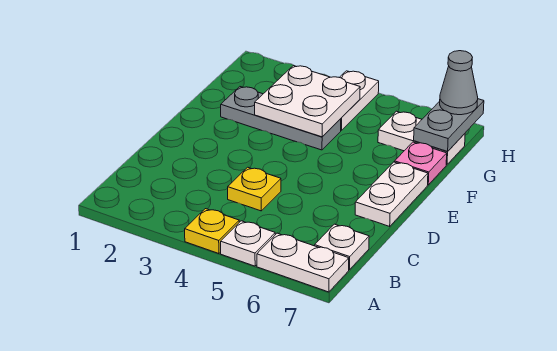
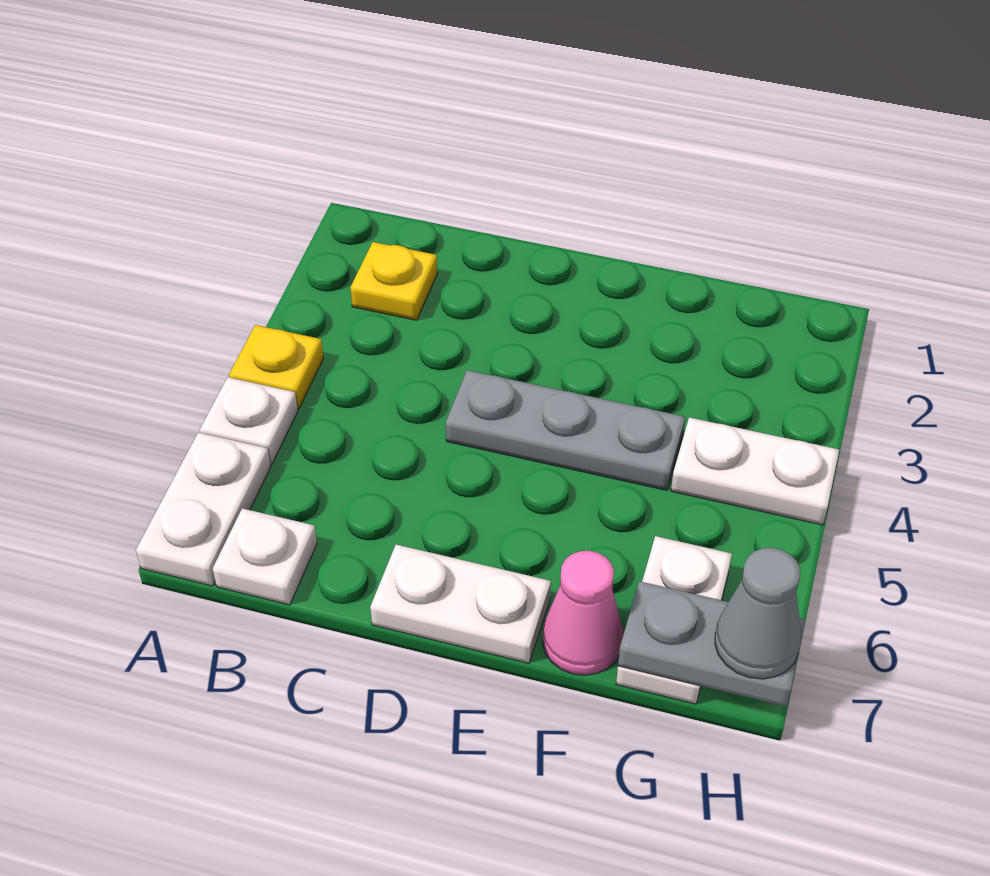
yellow plate C4 level 1 -> yellow plate B2 level 1
grey plate F2:F4 level 1 -> grey plate D4:F4 level 1
white plate F3:G4 level 2 -> none
pink plate F7 level 1 -> pink cone F7 level 1

